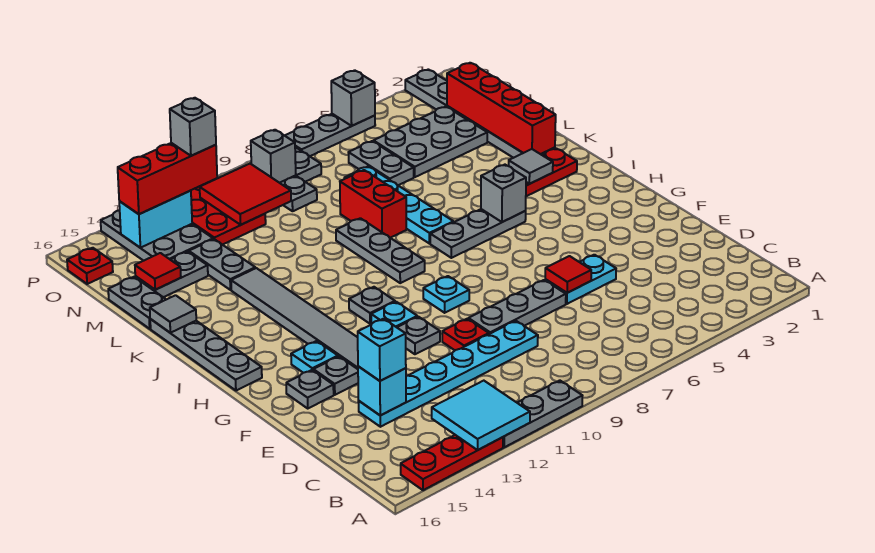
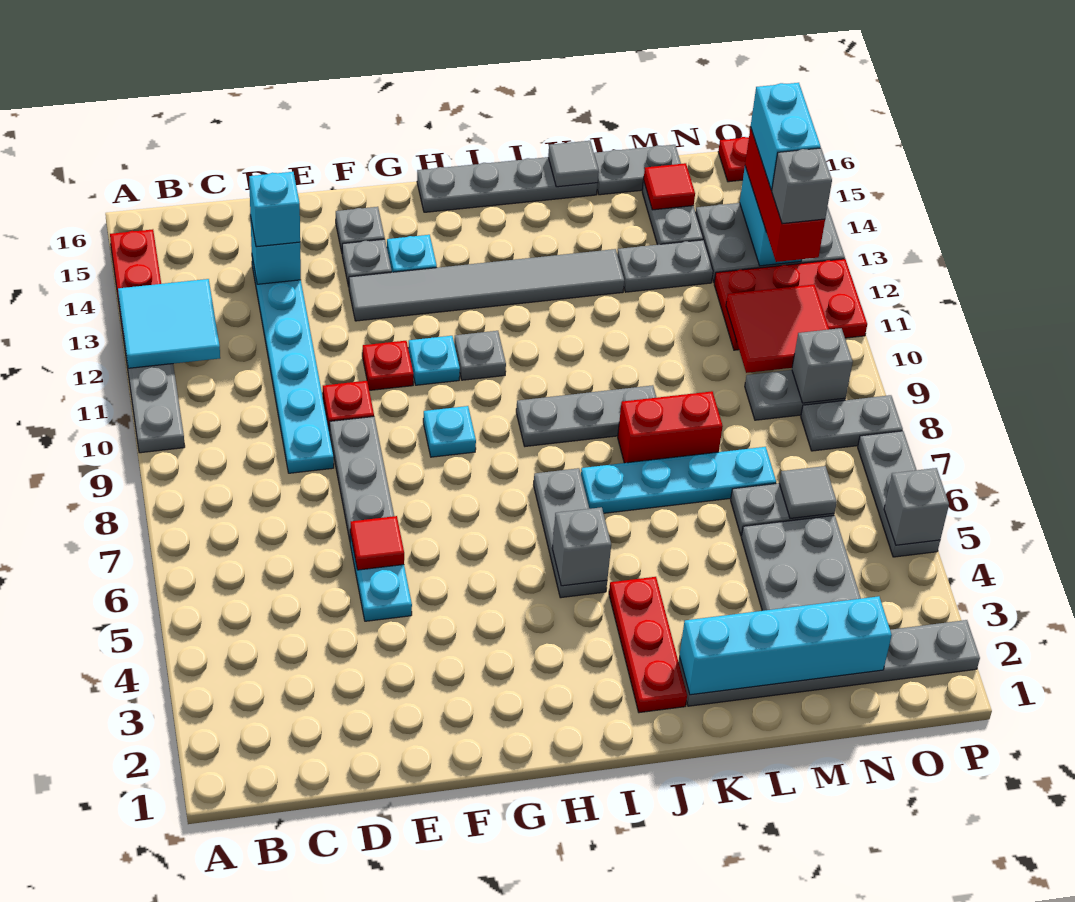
grey plate F11 level 1 -> red plate F11 level 1
grey tile J3 level 2 -> grey tile N6 level 2
red brick K2:N2 level 2 -> cyan brick K2:N2 level 2
none -> cyan brick O13:O14 level 4

